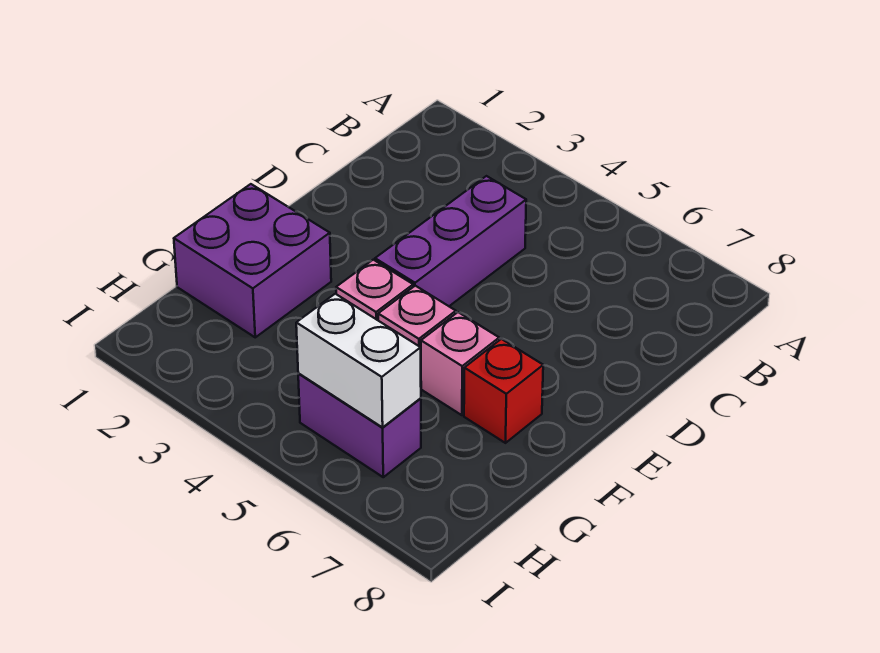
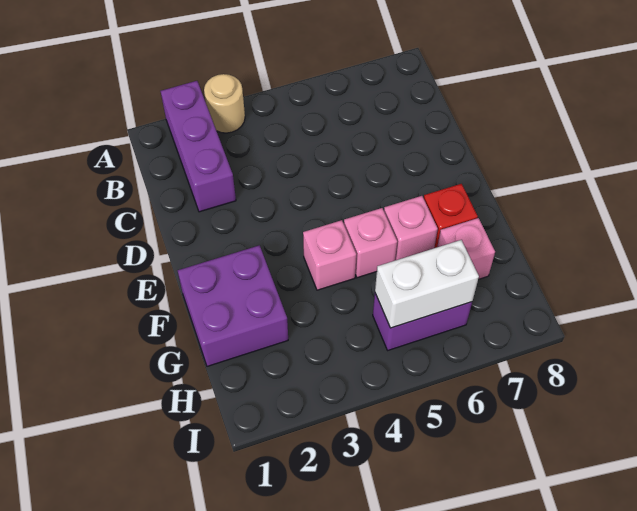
none -> tan round brick A3 level 1
purple brick C4:E4 level 1 -> purple brick A2:C2 level 1
none -> pink brick G7 level 1

